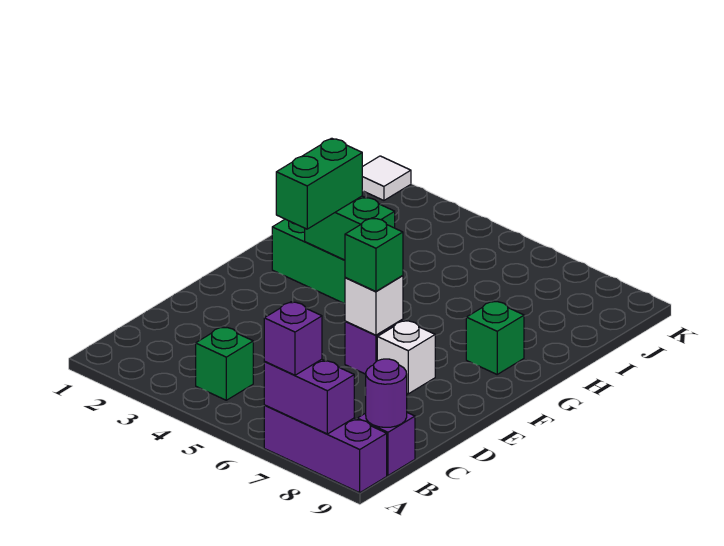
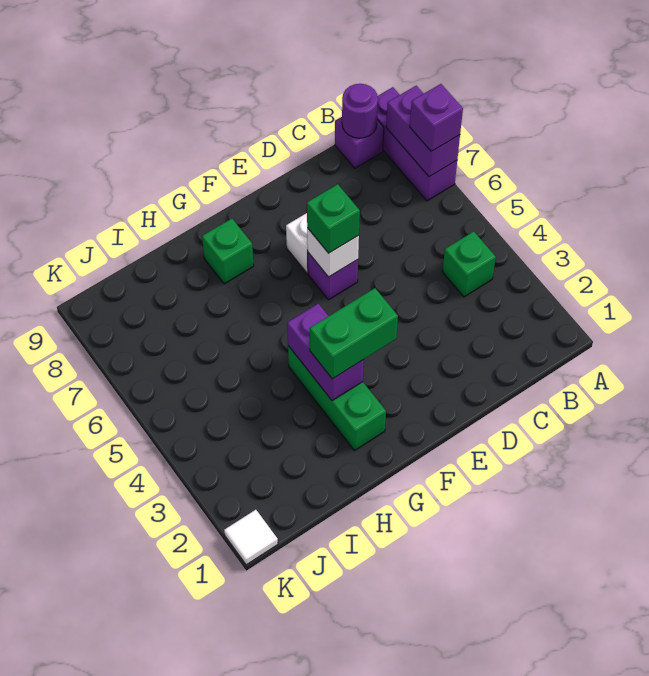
green brick G3:G4 level 2 -> purple brick G3:G4 level 2

